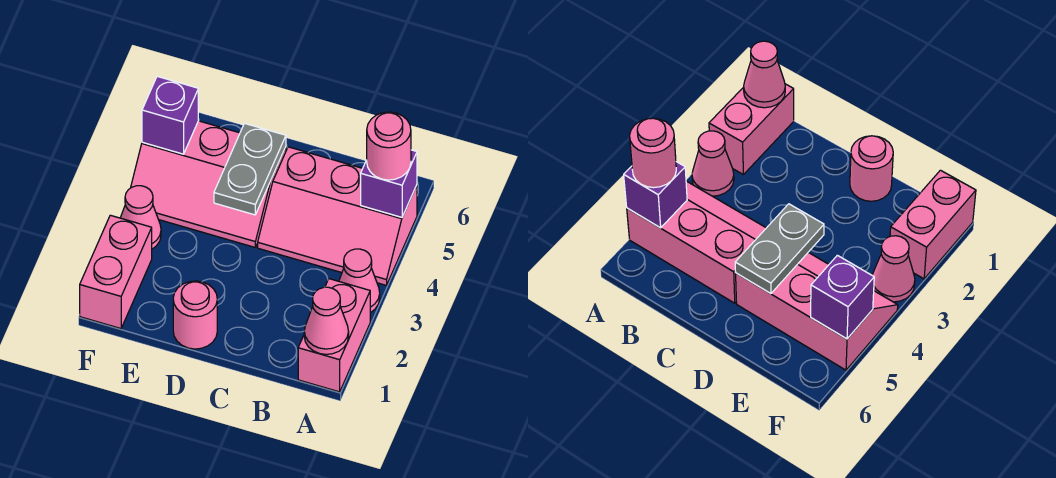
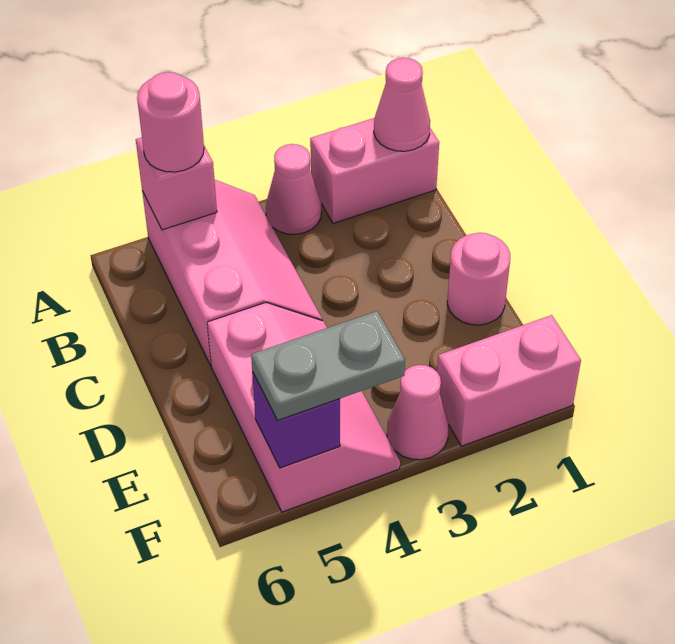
purple brick A5 level 2 -> pink brick A5 level 2
grey plate D4:D5 level 2 -> grey plate F4:F5 level 3

